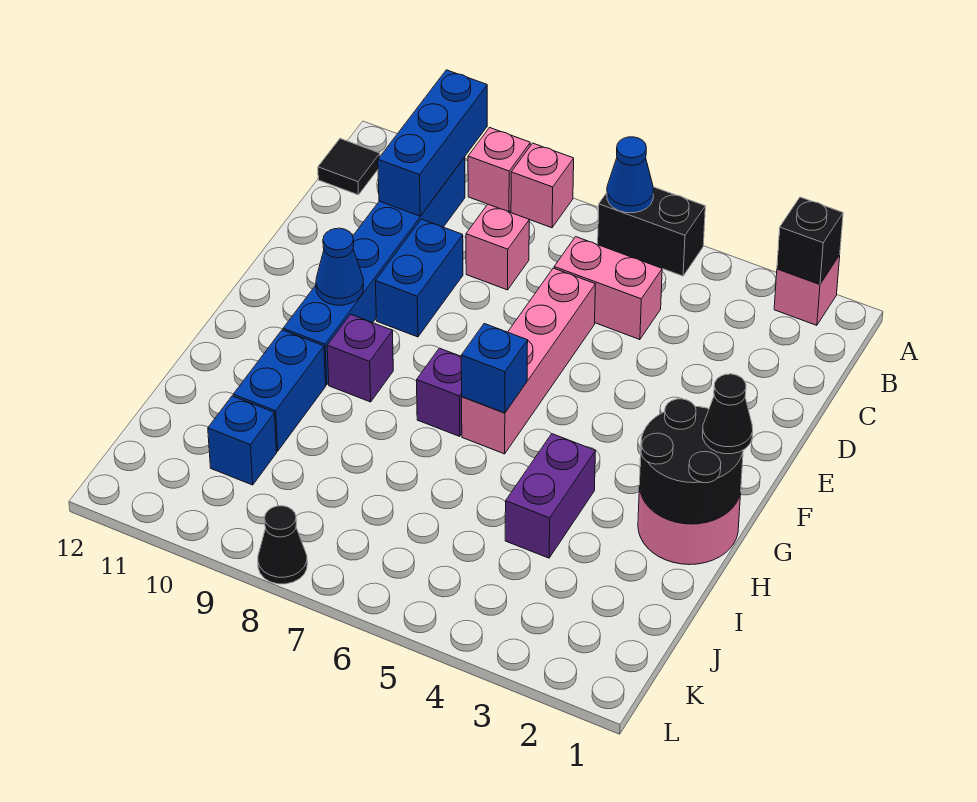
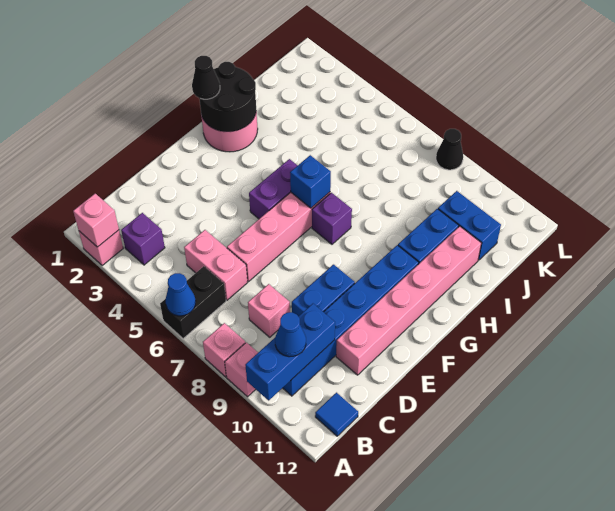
black brick A2 level 2 -> pink brick A2 level 2
black brick A5:A6 level 1 -> black brick A6:B6 level 1
black tile B12 level 1 -> blue tile B12 level 1
none -> pink brick D11:I11 level 1
blue cone F10 level 2 -> blue cone B10 level 3
purple brick G9 level 1 -> purple brick B3 level 1
purple brick H4:I4 level 1 -> purple brick F5:G5 level 1
blue brick J10 level 1 -> blue brick J10:J11 level 1

